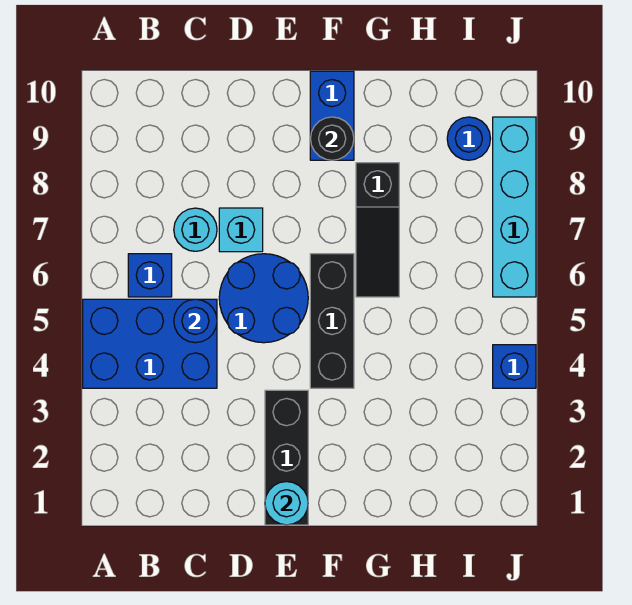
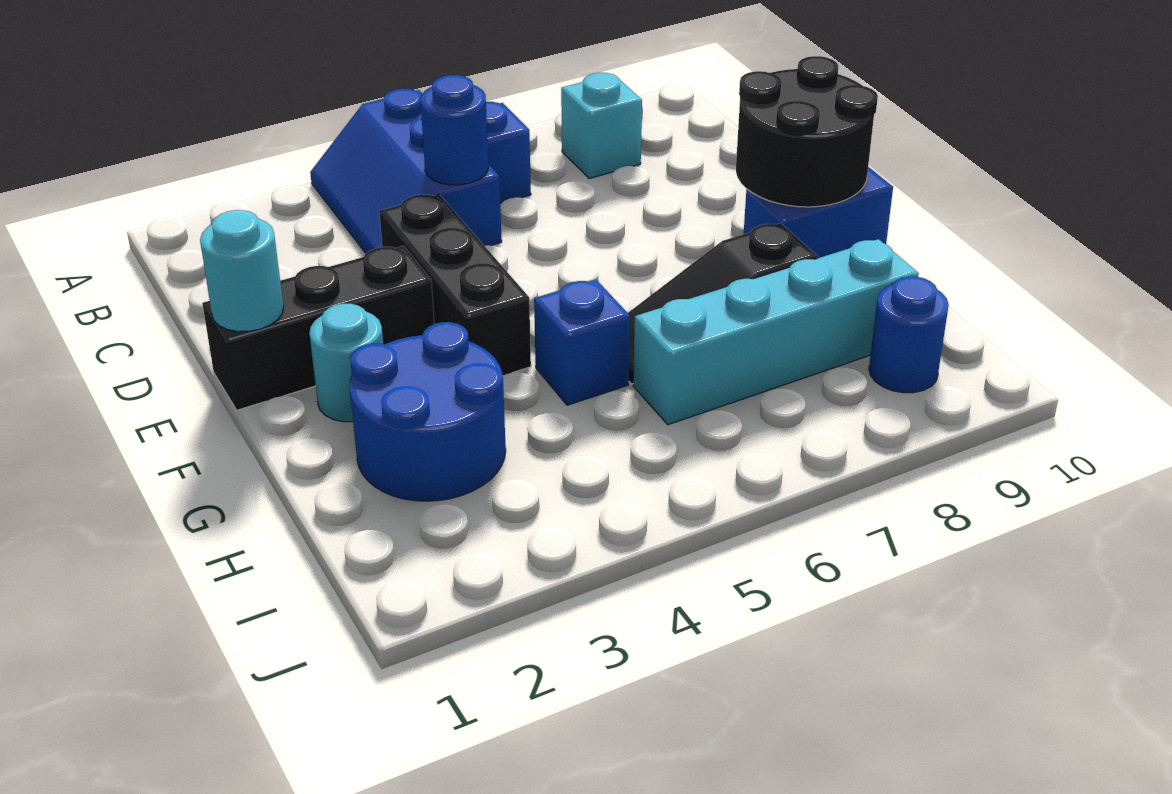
blue brick A4:C5 level 1 -> blue slope A4:C5 level 1 top 5
cyan round brick C7 level 1 -> cyan round brick F2 level 1
blue round brick D5:E6 level 1 -> blue round brick G2:H3 level 1
cyan brick D7 level 1 -> cyan brick B8 level 1
black brick F4:F6 level 1 -> black brick D4:F4 level 1
black round brick F9 level 2 -> black round brick E9:F10 level 2
blue brick J4 level 1 -> blue brick G5 level 1
cyan brick J6:J9 level 1 -> cyan brick H6:H9 level 1

